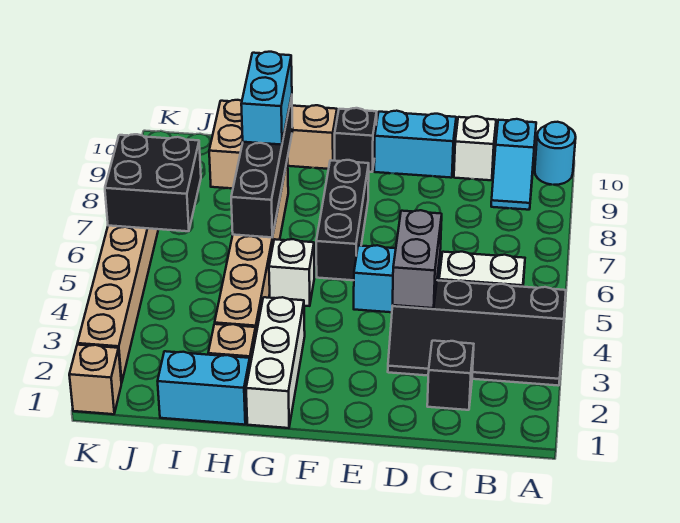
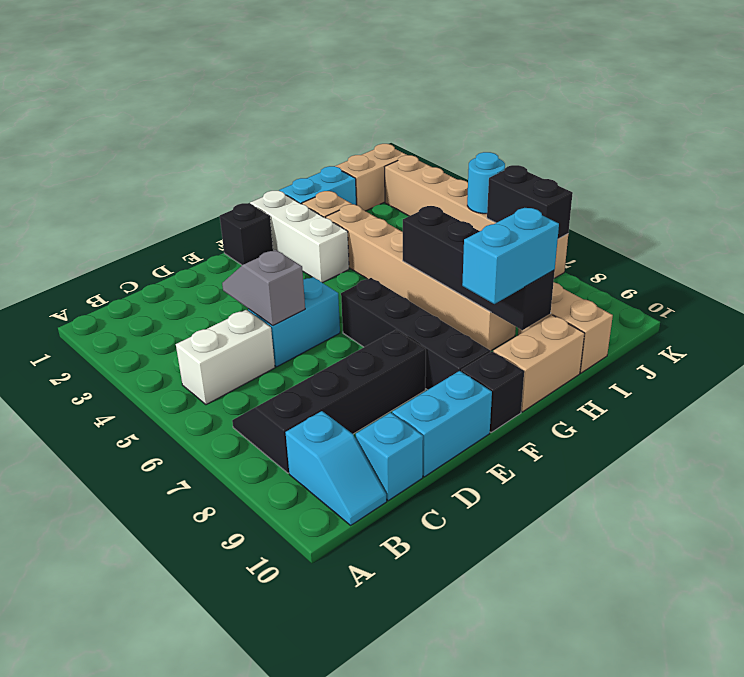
black slope A3:D4 level 1 top 4 -> black slope B7:E8 level 1 top 8
cyan round brick A10 level 1 -> cyan round brick K5 level 2
cyan slope B9:B10 level 1 top 10 -> cyan slope B9:B10 level 1 top 9
black brick C2 level 1 -> black brick F1 level 1
white brick C10 level 1 -> cyan brick C10 level 1
grey brick D4:D5 level 2 -> grey slope D4:D5 level 2 top 5
black brick F6:F8 level 1 -> black brick F6:F9 level 1
white brick G5 level 1 -> none
cyan brick H8:H9 level 3 -> cyan brick G9:H9 level 3
black brick J6:K7 level 2 -> black brick K6:K7 level 2
tan brick K1 level 1 -> tan brick J1:K1 level 1

